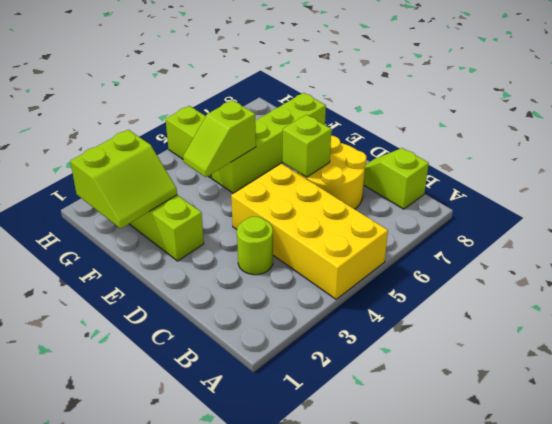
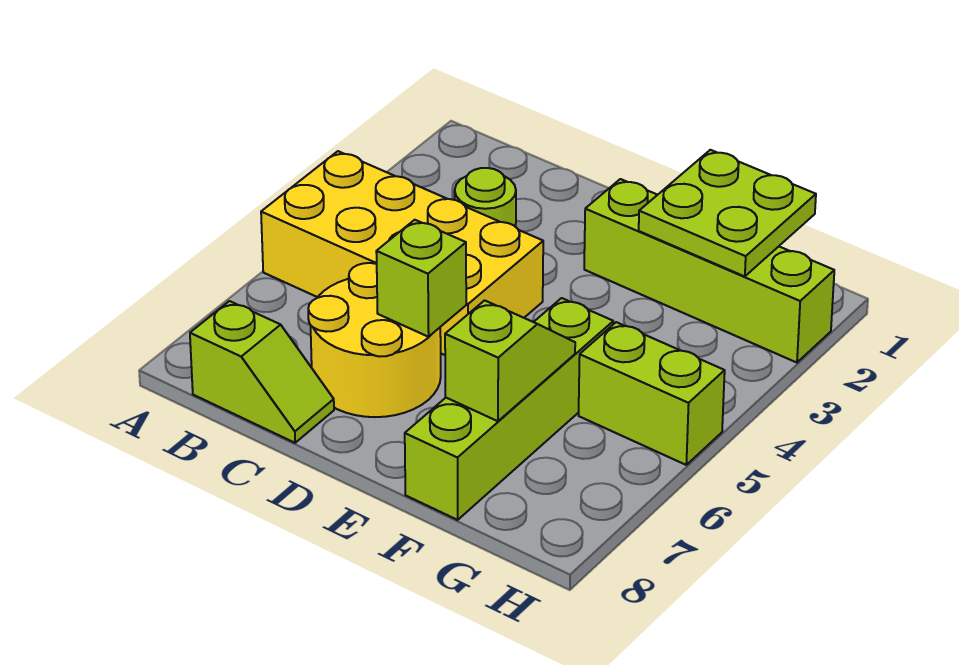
lime slope F1:G2 level 2 top G -> lime plate F1:G2 level 2
lime slope F4:F5 level 2 top 5 -> lime slope F6:F7 level 2 top 7

